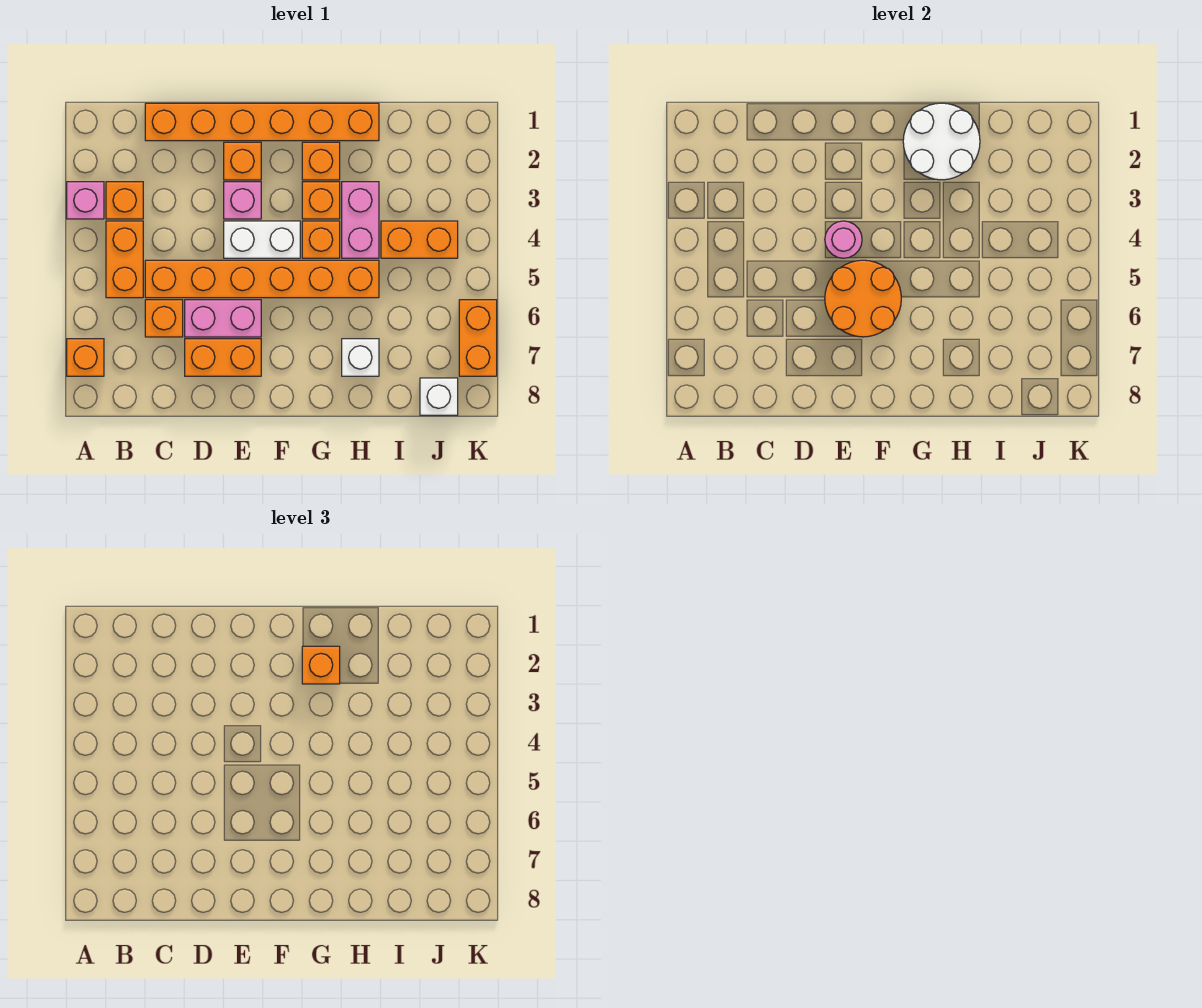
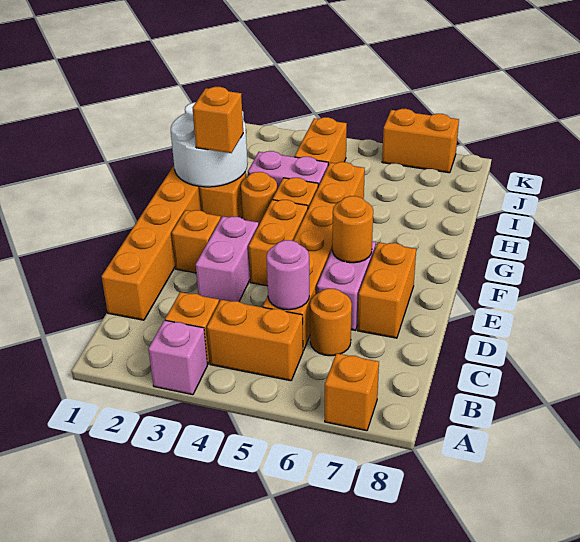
orange brick C6 level 1 -> orange round brick C6 level 1
pink brick E3 level 1 -> pink brick D3:E3 level 1
white brick E4:F4 level 1 -> orange brick E4:F4 level 1
pink round brick E4 level 2 -> pink round brick C5 level 2
orange round brick E5:F6 level 2 -> orange round brick E6 level 2
orange brick G3 level 1 -> orange round brick G3 level 1
white brick H7 level 1 -> none
white brick J8 level 1 -> none

